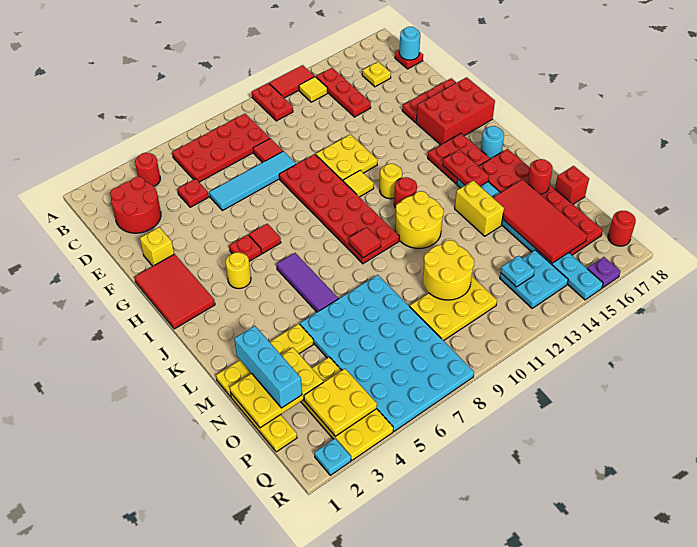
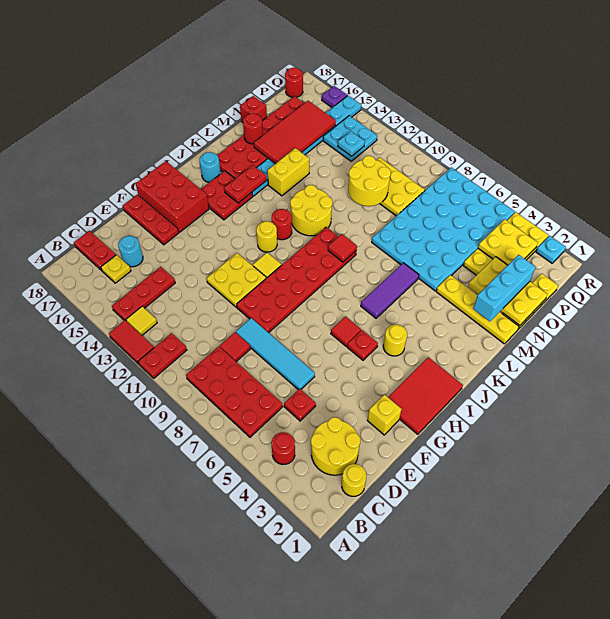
none -> yellow round brick C1 level 1
red round brick C2:D3 level 1 -> yellow round brick C2:D3 level 1
red plate C18 level 1 -> red plate C17:C18 level 1
cyan round brick C18 level 2 -> cyan round brick D16 level 1

